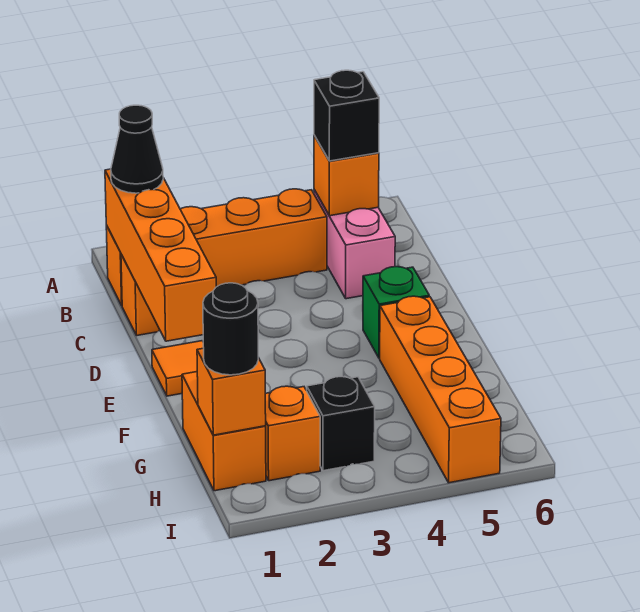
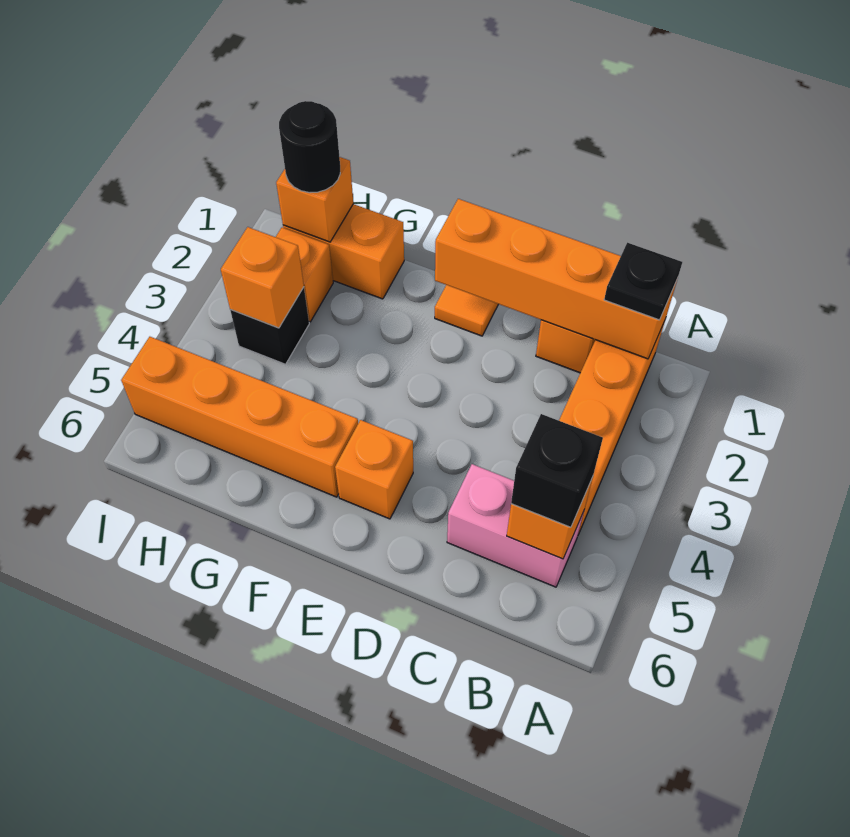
black cone B1 level 3 -> black plate B1 level 3
green brick E5 level 1 -> orange brick E5 level 1
none -> orange brick H3 level 2

